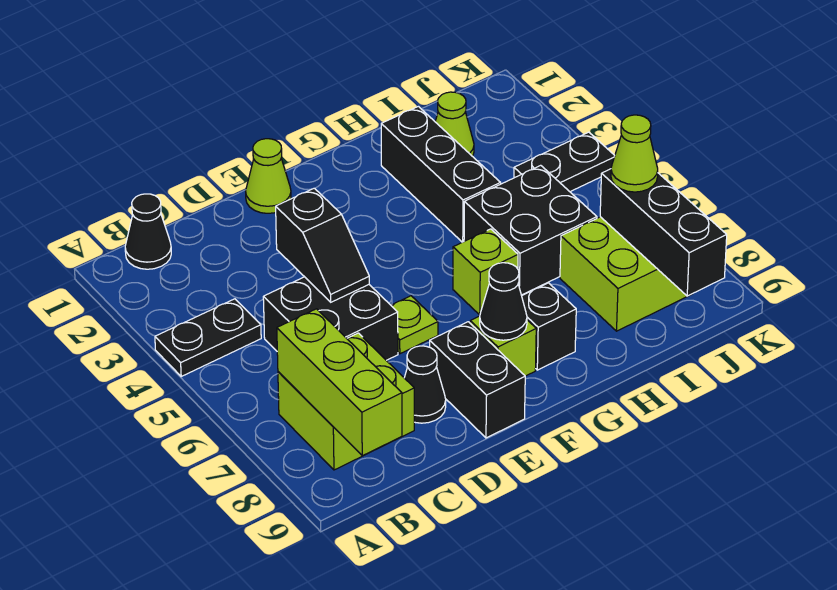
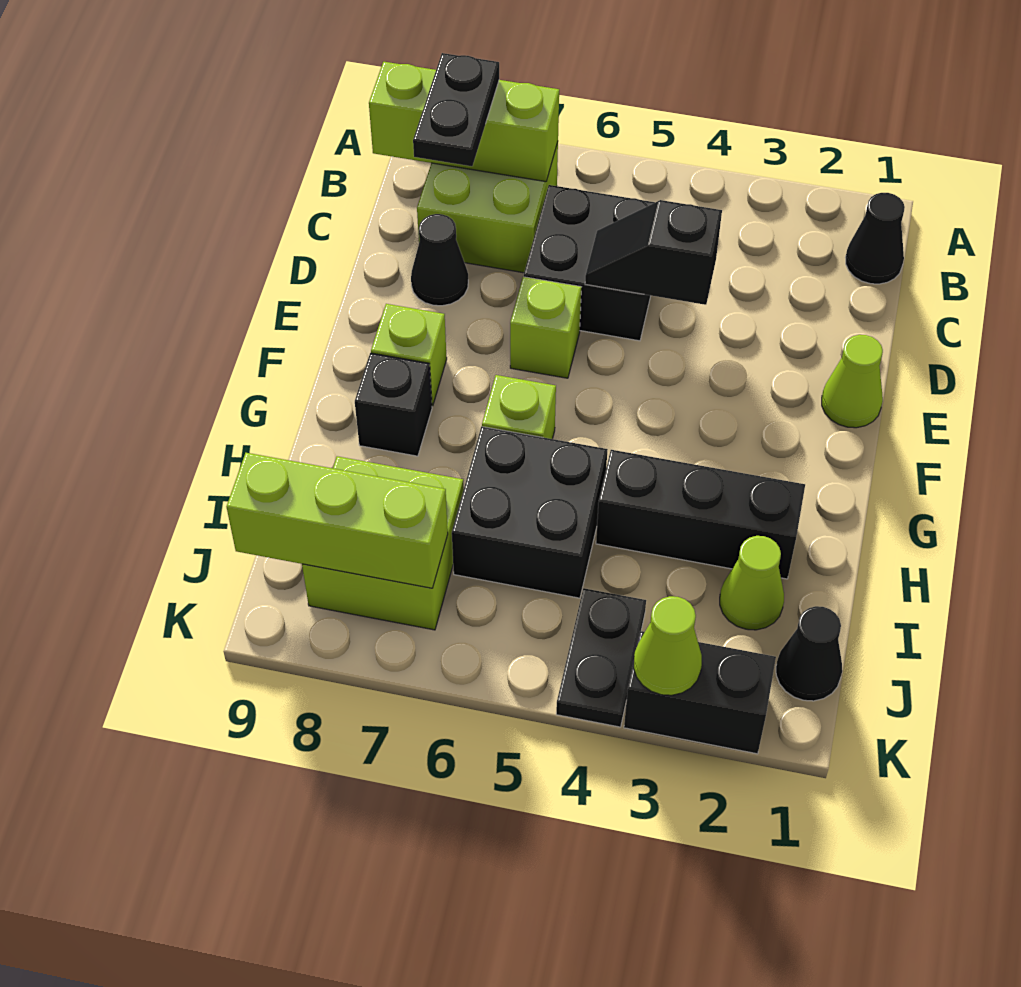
black plate A4:B4 level 1 -> black plate B8:C8 level 3
lime plate E6 level 1 -> lime brick E6 level 1
black brick E8:E9 level 1 -> black brick K2:K3 level 1
black cone F8 level 2 -> black cone J1 level 1
black brick J7:J9 level 2 -> lime brick J7:J9 level 2
lime cone J7 level 3 -> lime cone K3 level 2

